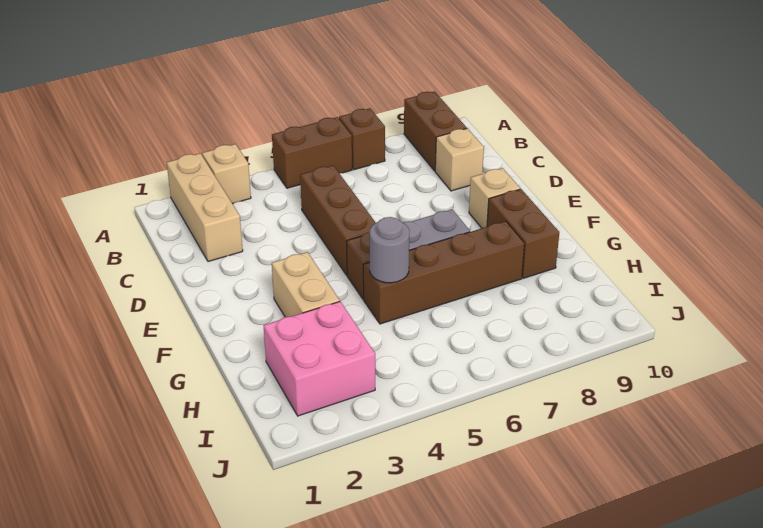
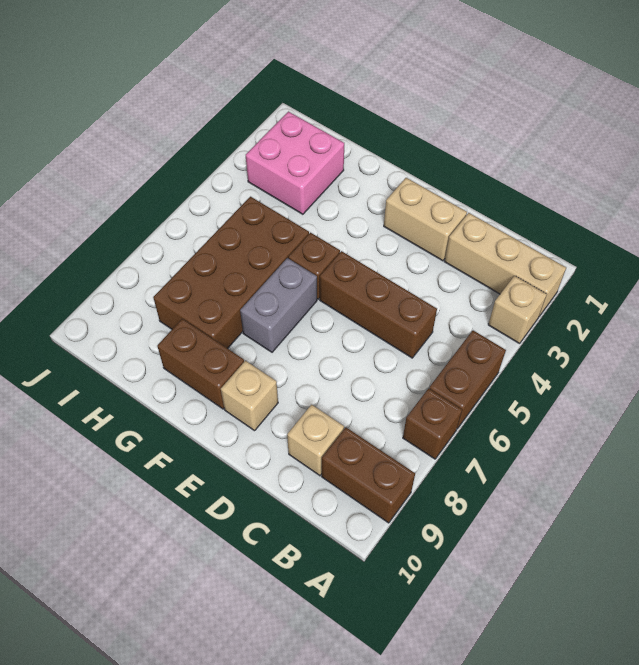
tan brick F3:G3 level 1 -> tan brick D2:E2 level 1
brown brick G5:G8 level 1 -> brown brick G5:H8 level 1
grey round brick G5 level 2 -> none

